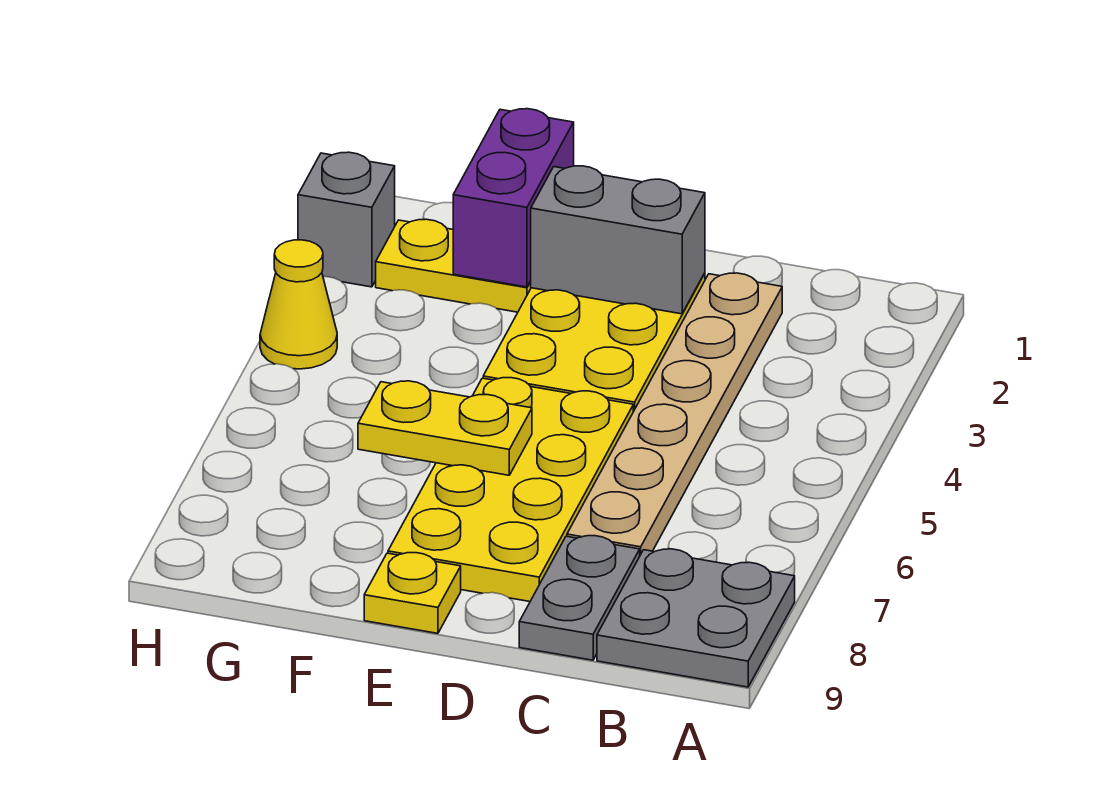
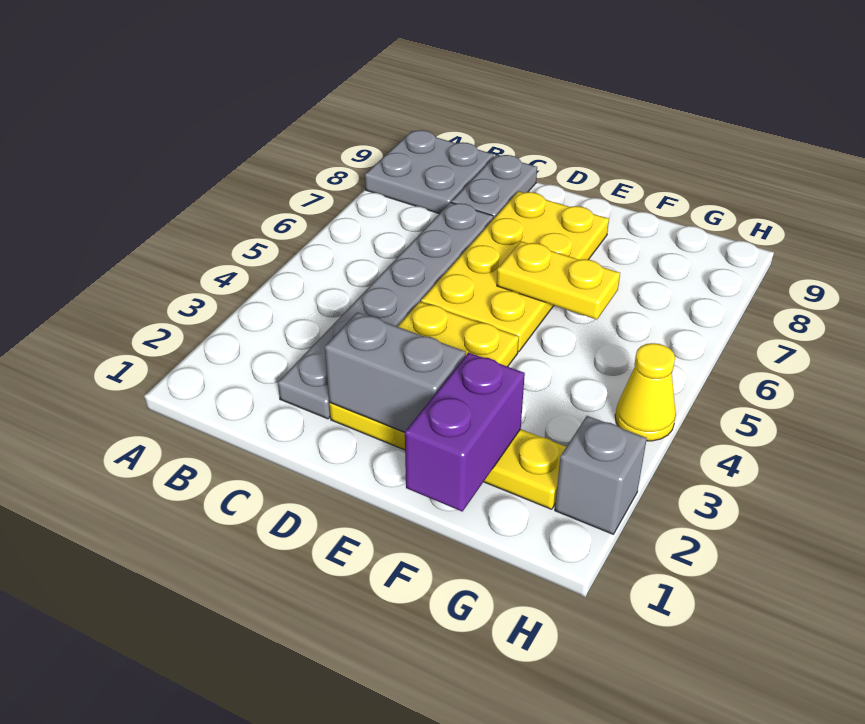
tan plate C2:C7 level 1 -> grey plate C2:C7 level 1
yellow plate E9 level 1 -> none

